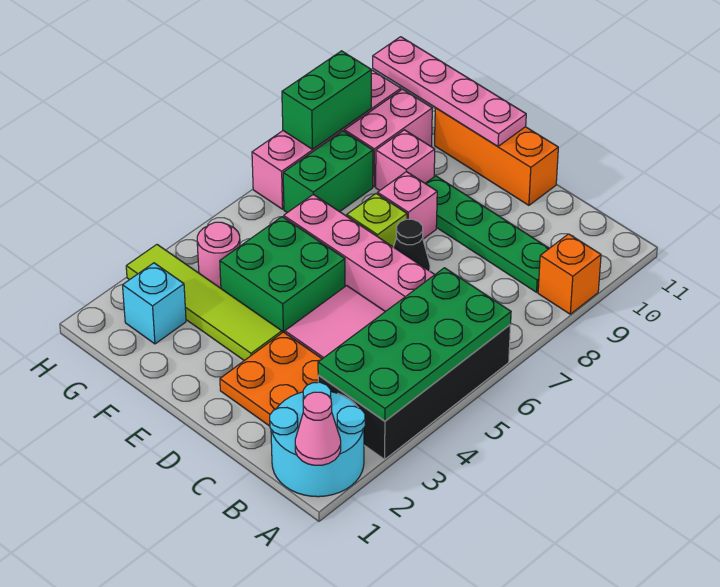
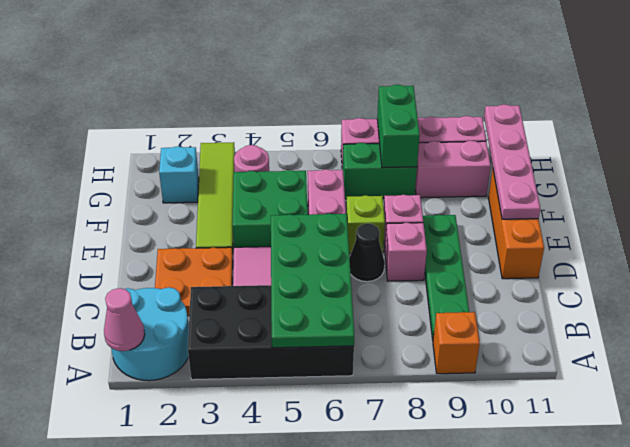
green plate A3:B6 level 2 -> green plate A5:D6 level 2
pink brick F9 level 1 -> pink brick D8 level 1
green brick H8:H9 level 2 -> green brick G8:H8 level 2

